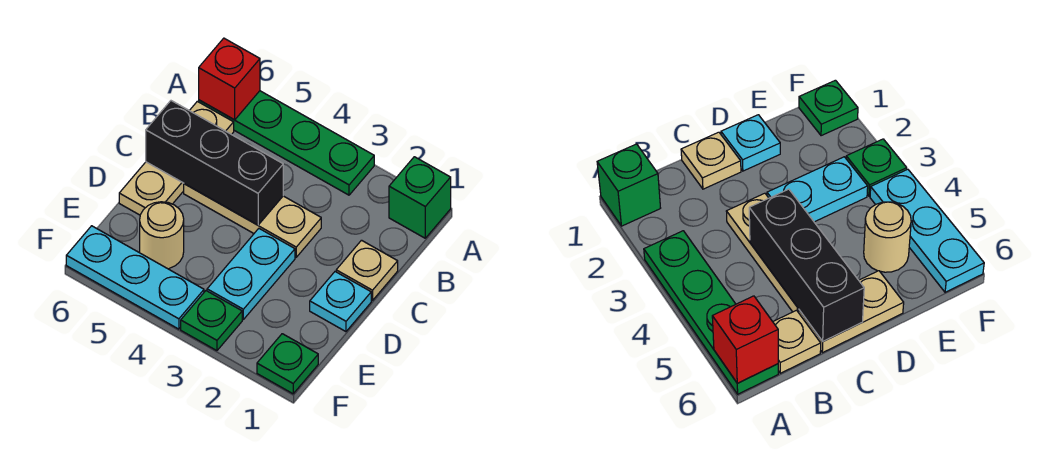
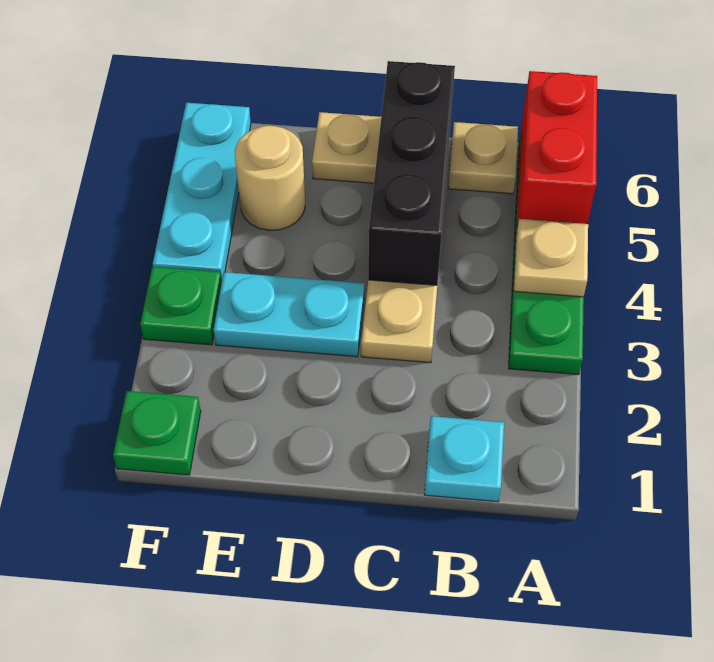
green brick A1 level 1 -> none
red brick A6 level 2 -> red brick A5:A6 level 2
tan plate C1 level 1 -> tan plate A4 level 2
cyan plate D1 level 1 -> cyan plate B1 level 1

